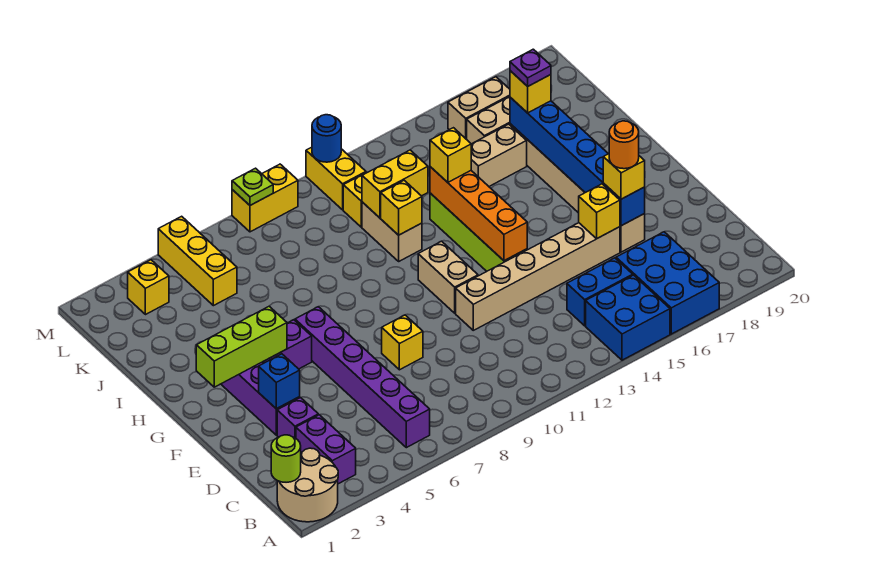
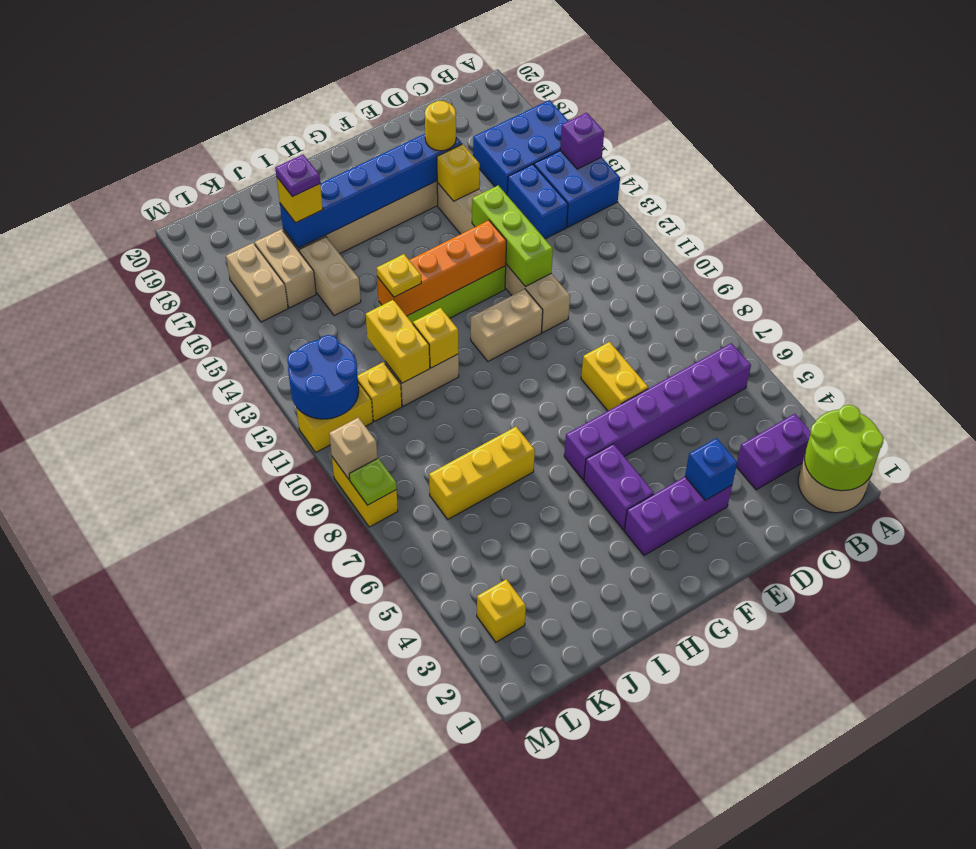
lime round brick B1 level 2 -> lime round brick A1:B2 level 2
purple brick D3 level 1 -> purple brick A15 level 2
yellow brick E8 level 1 -> yellow brick E7:E8 level 1
yellow brick E17 level 3 -> yellow round brick E17 level 3
orange round brick E17 level 4 -> none
lime brick G2:G4 level 2 -> lime brick E12:E14 level 2
yellow brick I13 level 3 -> yellow plate I13 level 3
yellow brick K5:M5 level 1 -> yellow brick I7:K7 level 1
none -> tan brick M9 level 2
blue round brick M11 level 2 -> blue round brick L11:M12 level 2

